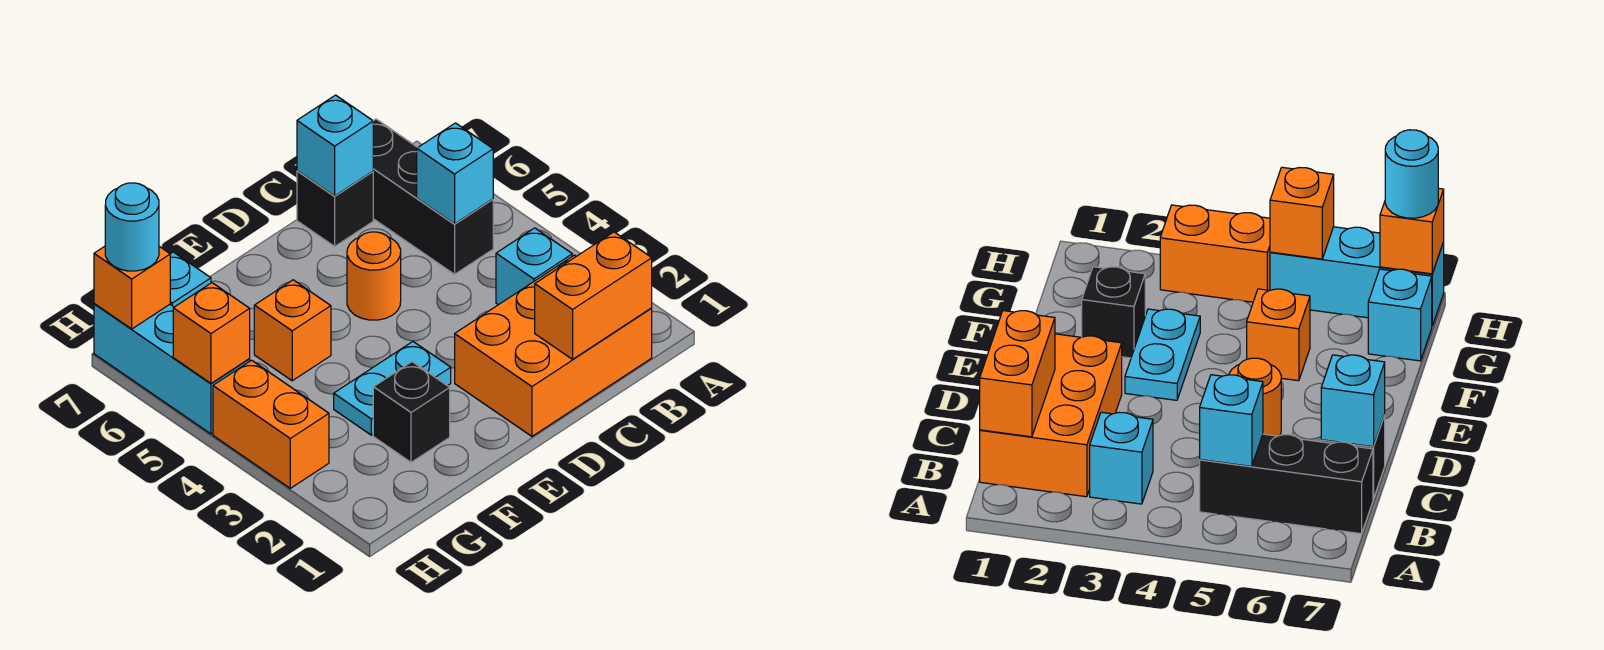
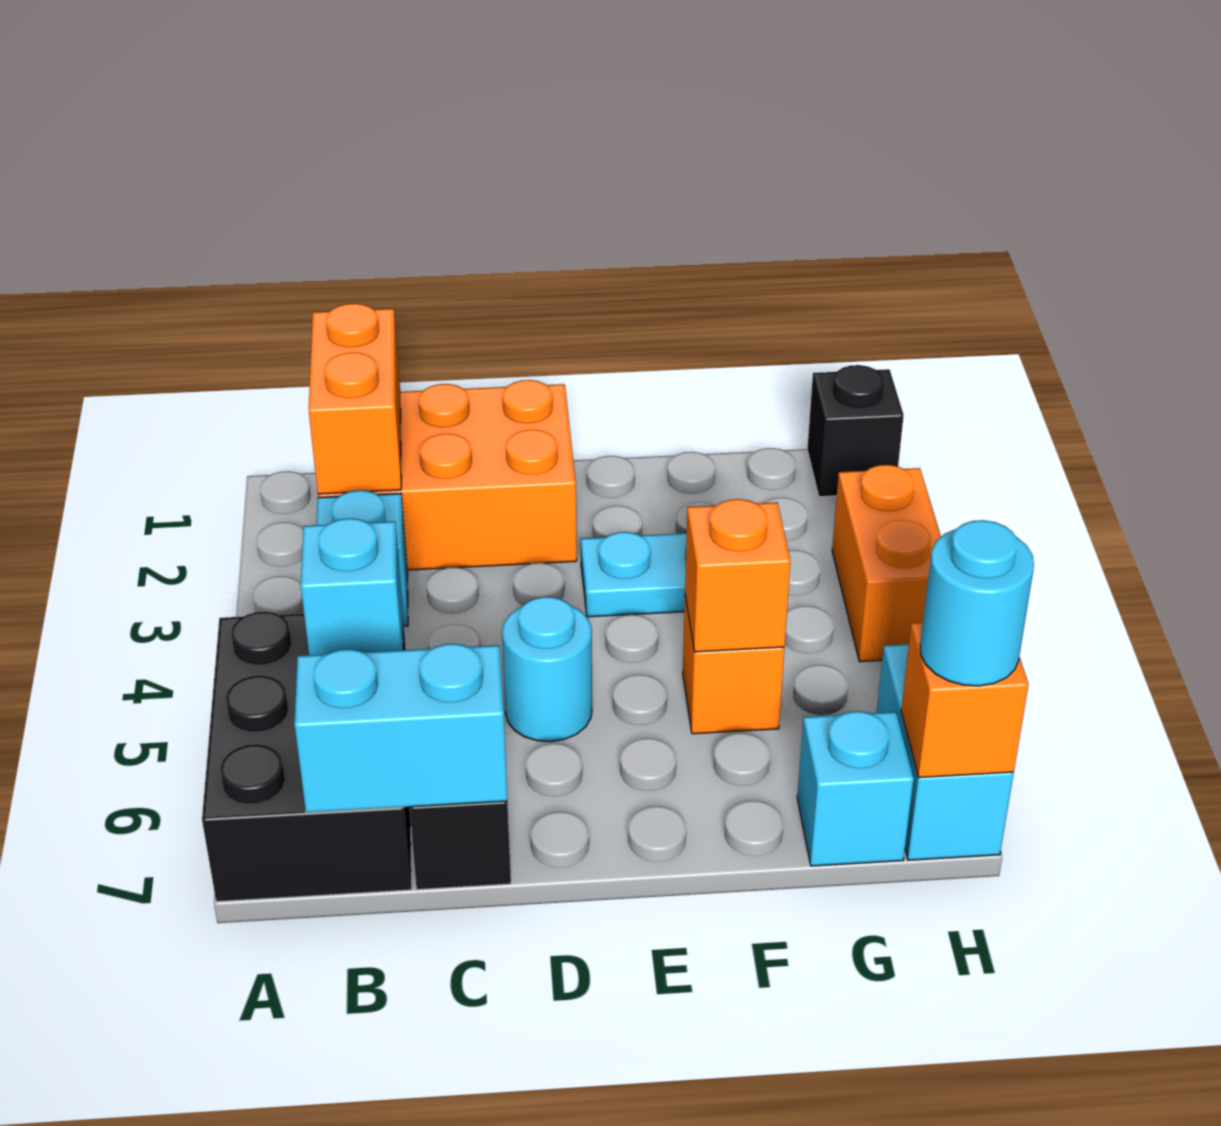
orange brick B1:C1 level 2 -> orange brick B1:B2 level 2
black brick B5:B7 level 1 -> black brick A5:B7 level 1
cyan brick C7 level 2 -> cyan brick B7:C7 level 2
orange round brick D5 level 1 -> cyan round brick D5 level 1
black brick F2 level 1 -> black brick H1 level 1
cyan brick H5:H7 level 1 -> cyan brick H6:H7 level 1
orange brick H5 level 2 -> orange brick F5 level 2

